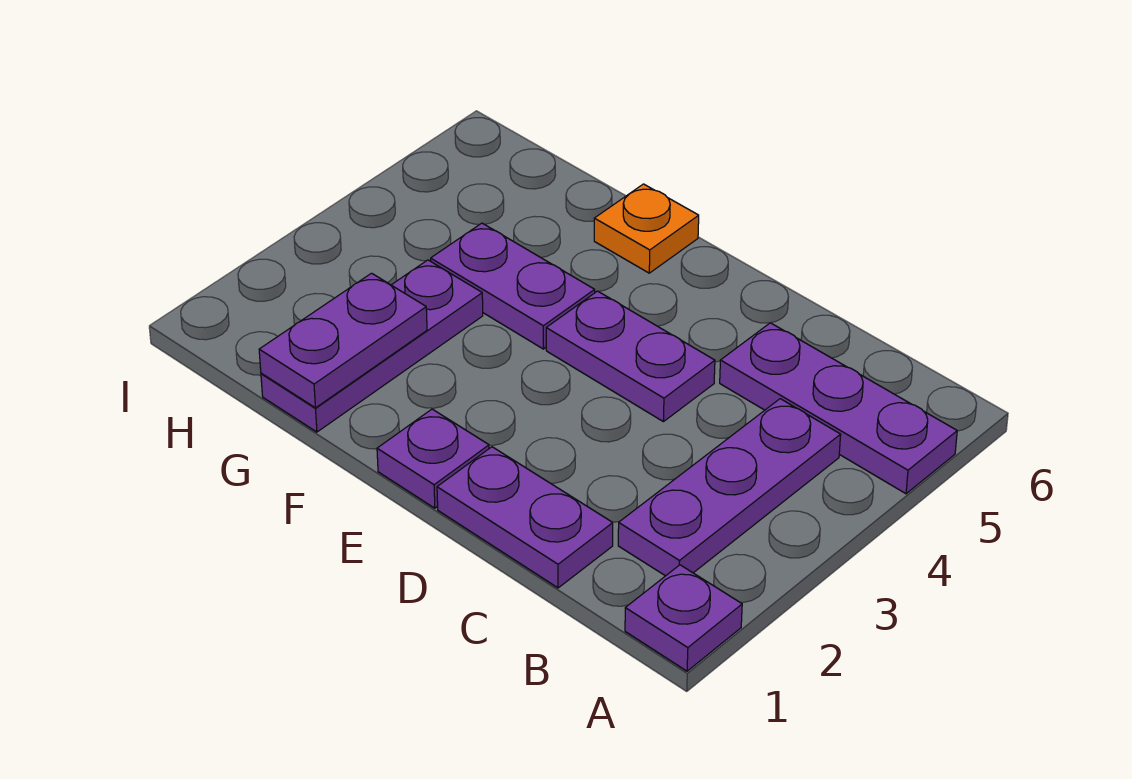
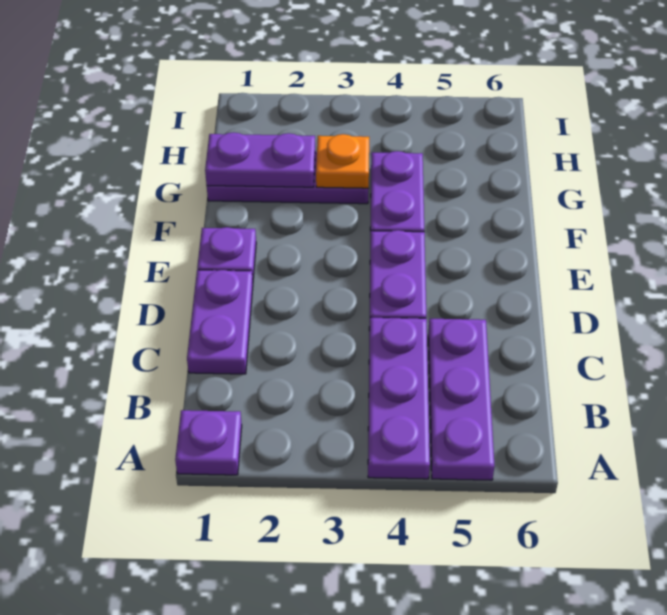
purple plate B2:B4 level 1 -> purple plate A4:C4 level 1
orange plate F6 level 1 -> orange plate G3 level 2

